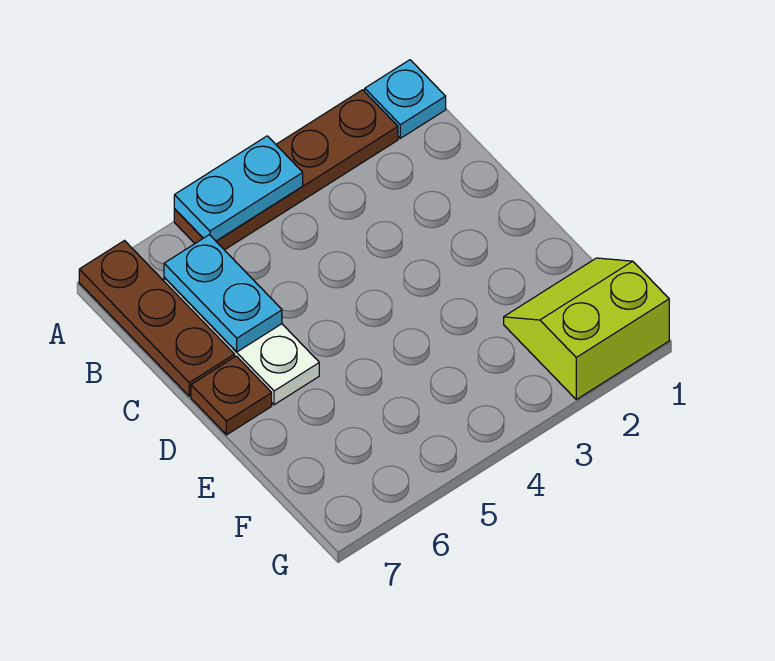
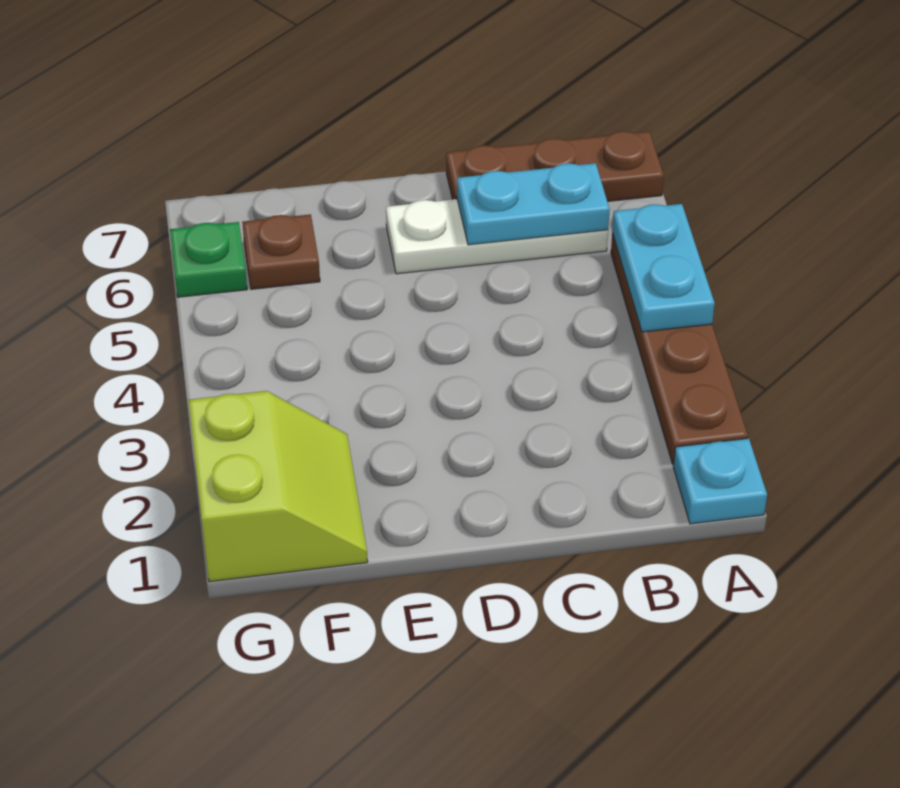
brown plate D7 level 1 -> brown plate F6 level 1
none -> green plate G6 level 1

